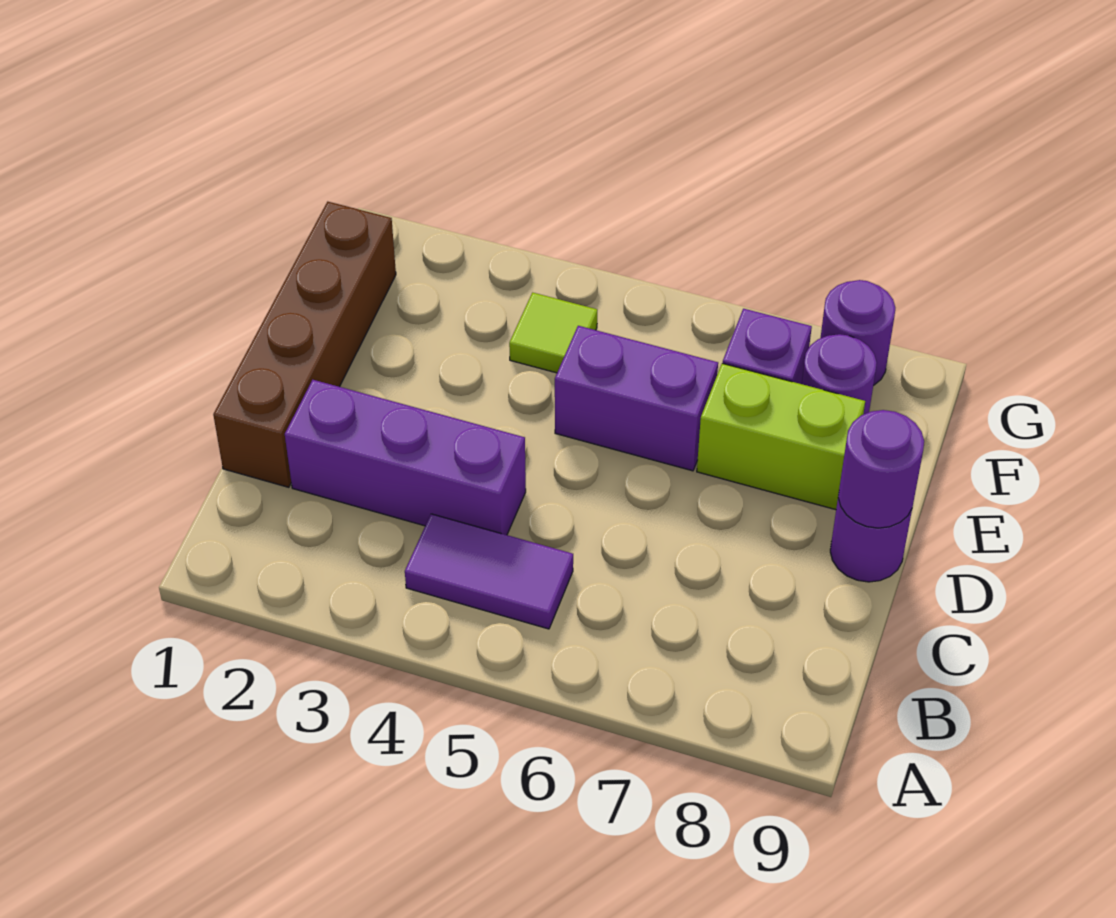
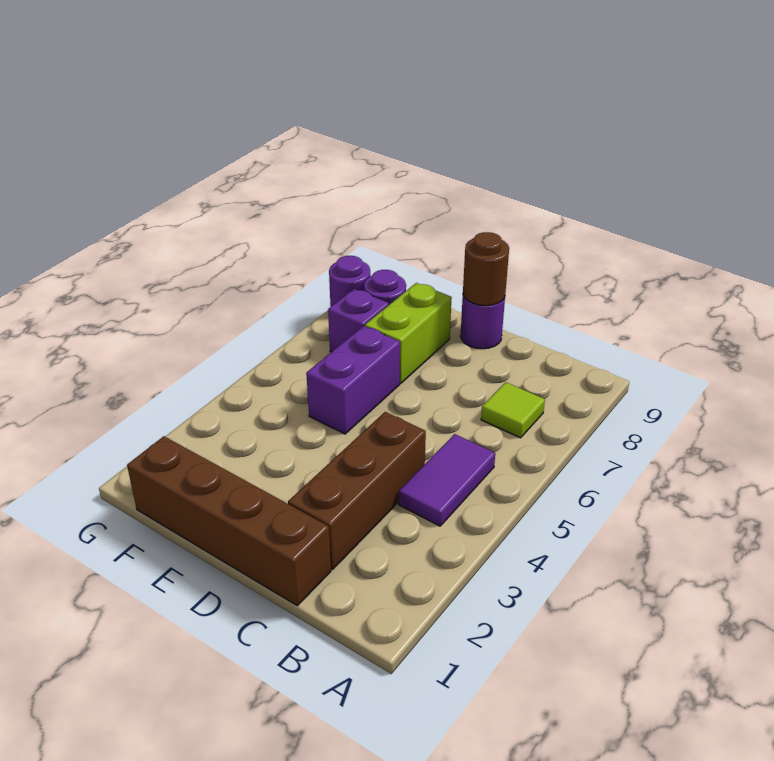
purple brick C2:C4 level 1 -> brown brick C2:C4 level 1
purple round brick D9 level 2 -> brown round brick D9 level 2
lime tile F4 level 1 -> lime tile B7 level 1

